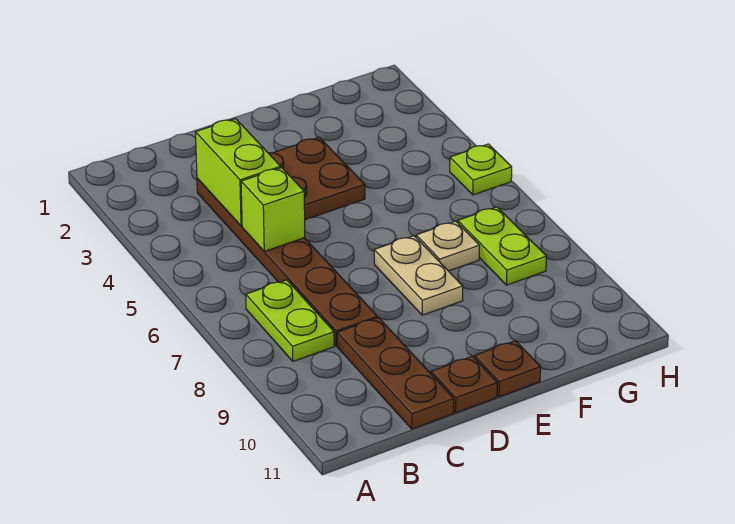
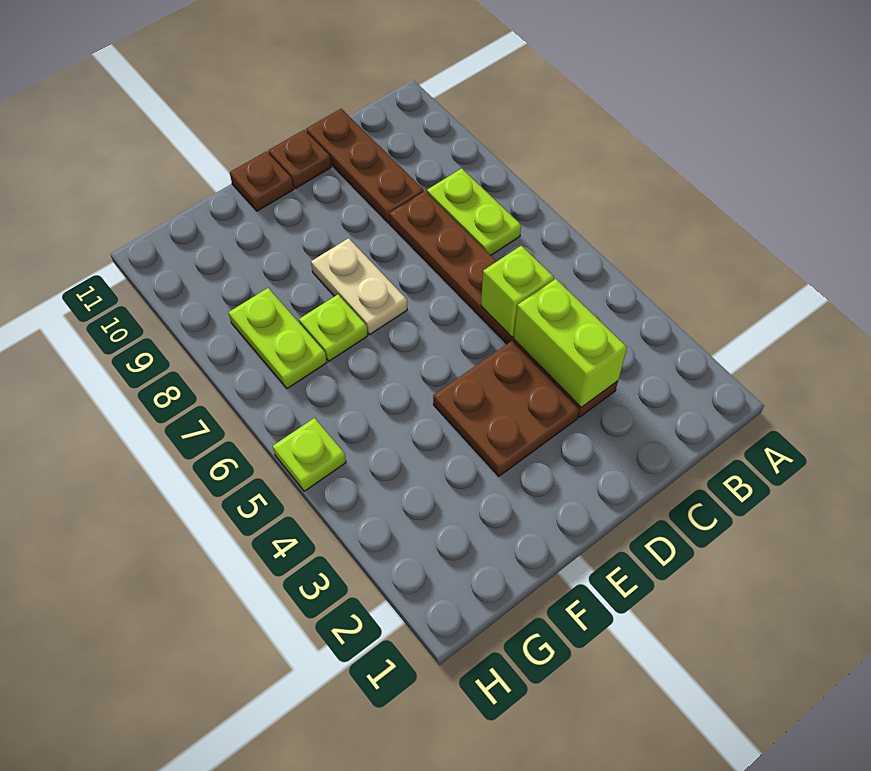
tan plate F7 level 1 -> lime plate F7 level 1

